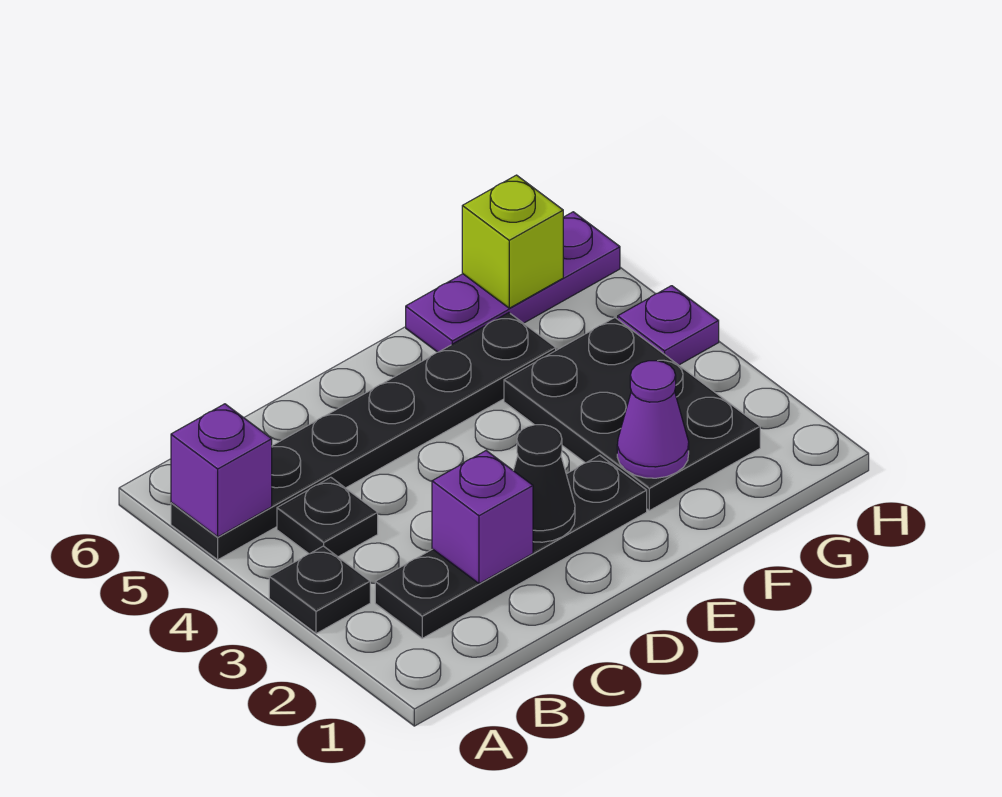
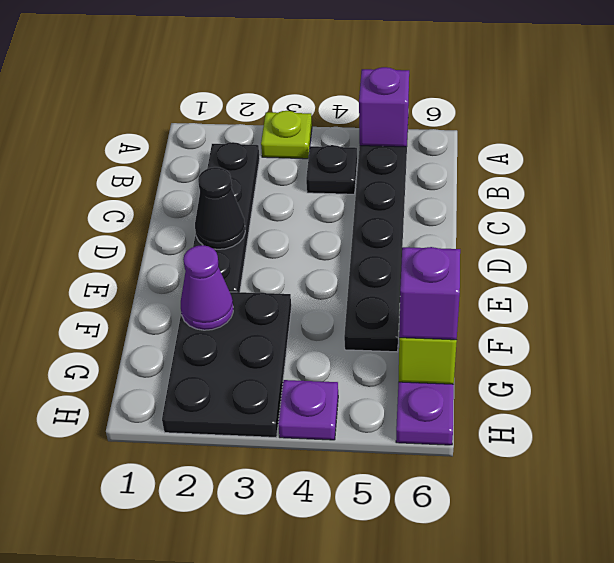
black plate A3 level 1 -> lime plate A3 level 1
purple brick C2 level 2 -> purple brick G6 level 3
black plate F2:G4 level 1 -> black plate F2:H3 level 1

